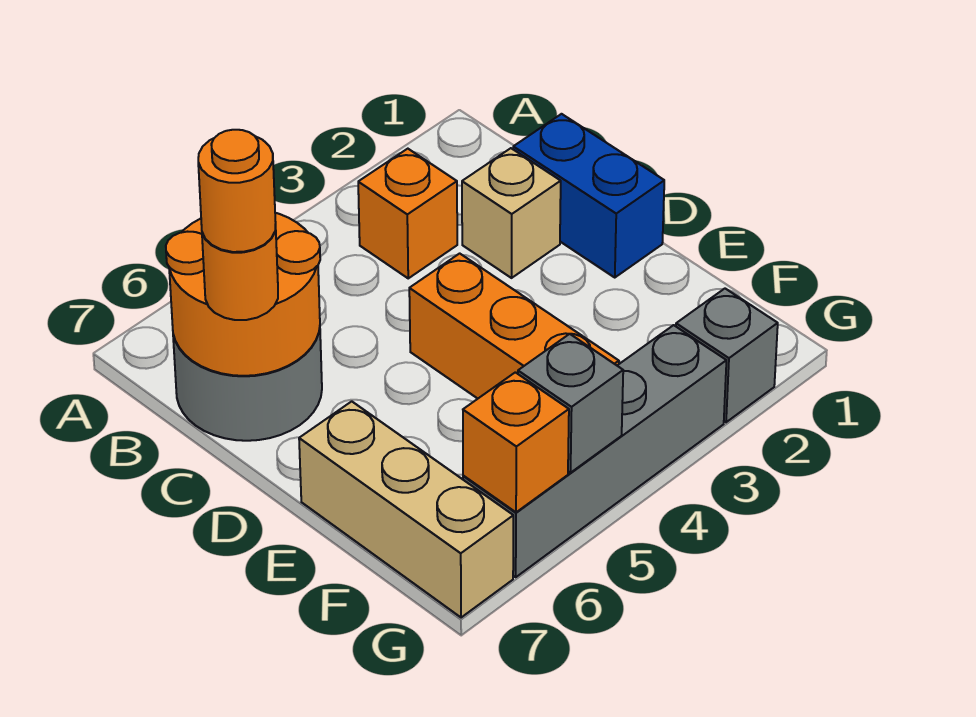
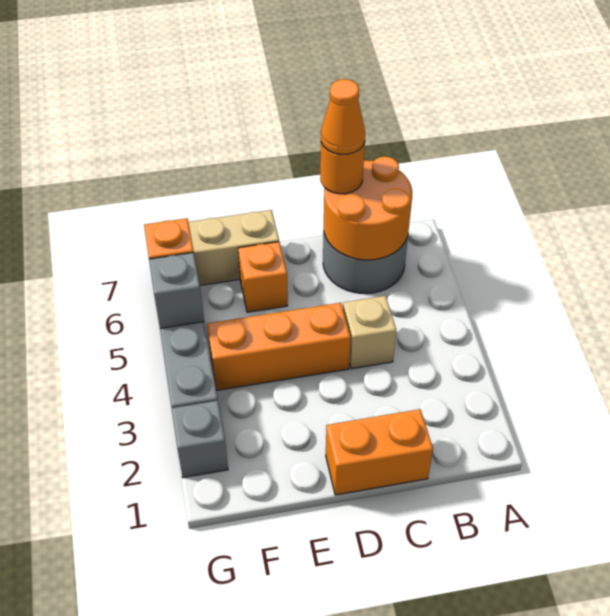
orange brick B3 level 1 -> orange brick E6 level 1
blue brick C1:D1 level 1 -> orange brick C1:D1 level 1
tan brick C2 level 1 -> tan brick C4 level 1
orange round brick C7 level 4 -> orange cone C7 level 4

